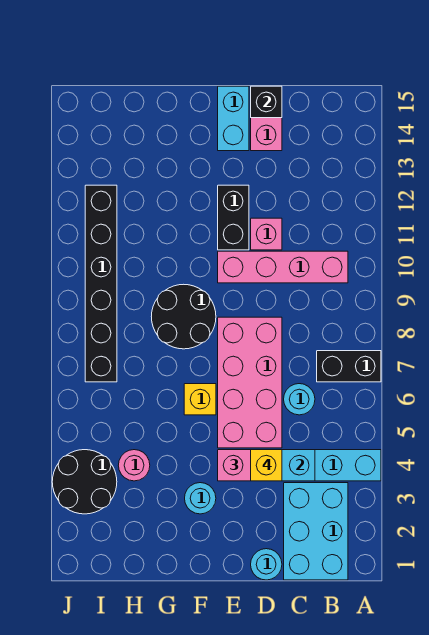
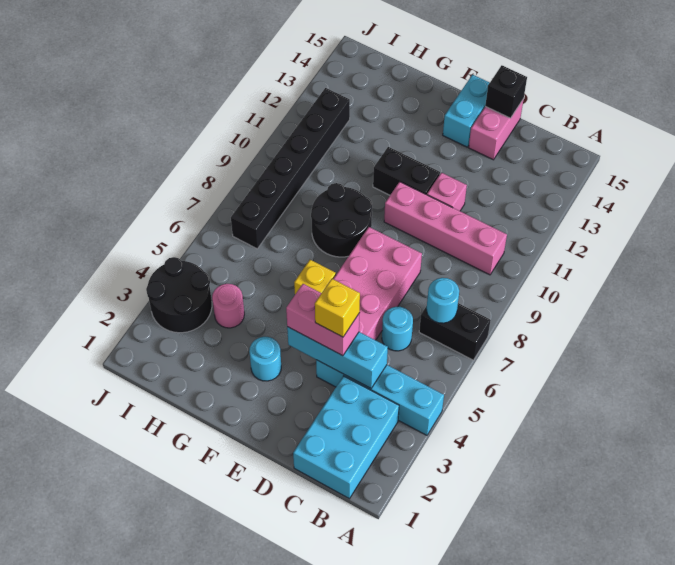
cyan round brick D1 level 1 -> cyan round brick B7 level 2
black brick E11:E12 level 1 -> black brick E11:F11 level 1

